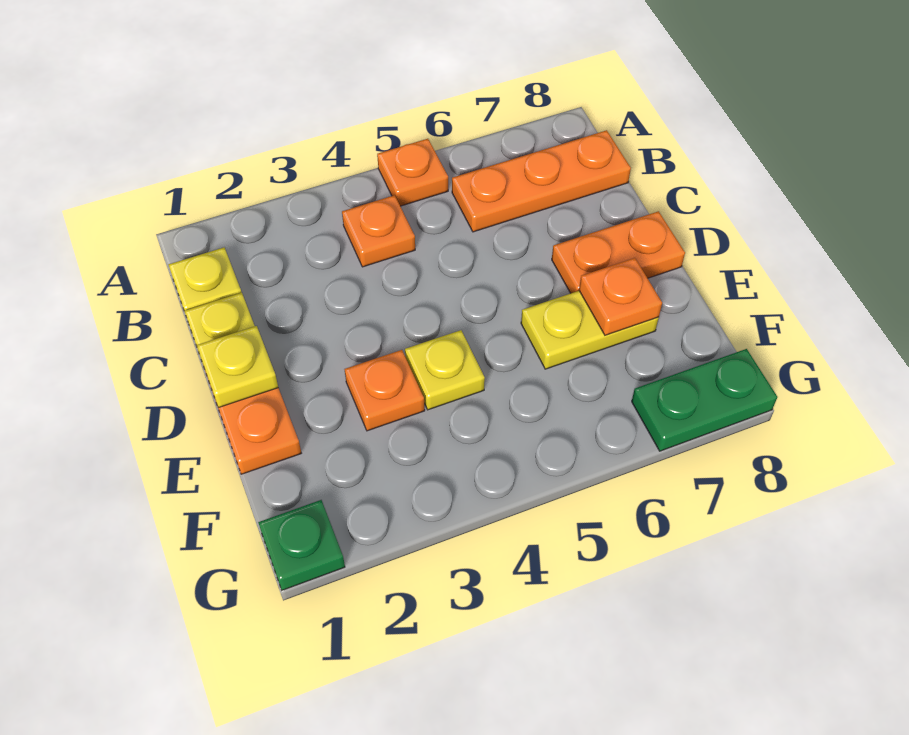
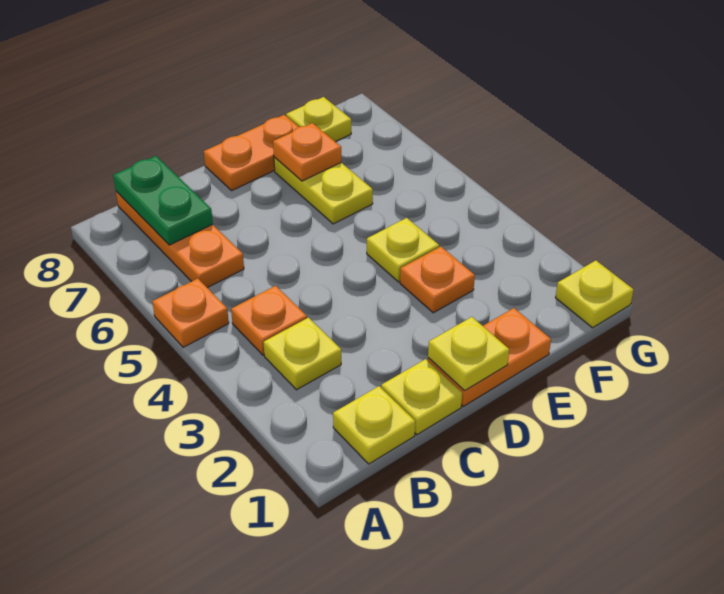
none -> yellow plate B3 level 1
orange plate D7:D8 level 1 -> orange plate D8:E8 level 1
none -> yellow plate F8 level 1
green plate G1 level 1 -> yellow plate G1 level 1
green plate G7:G8 level 1 -> green plate B7:B8 level 2

